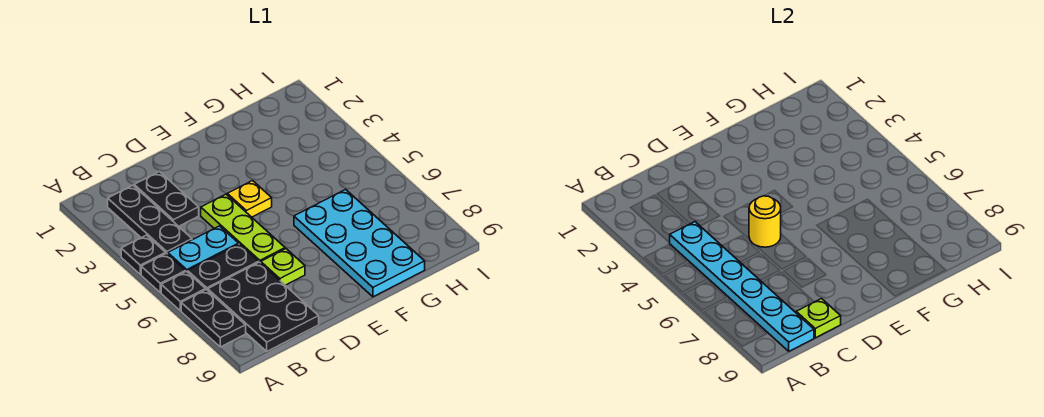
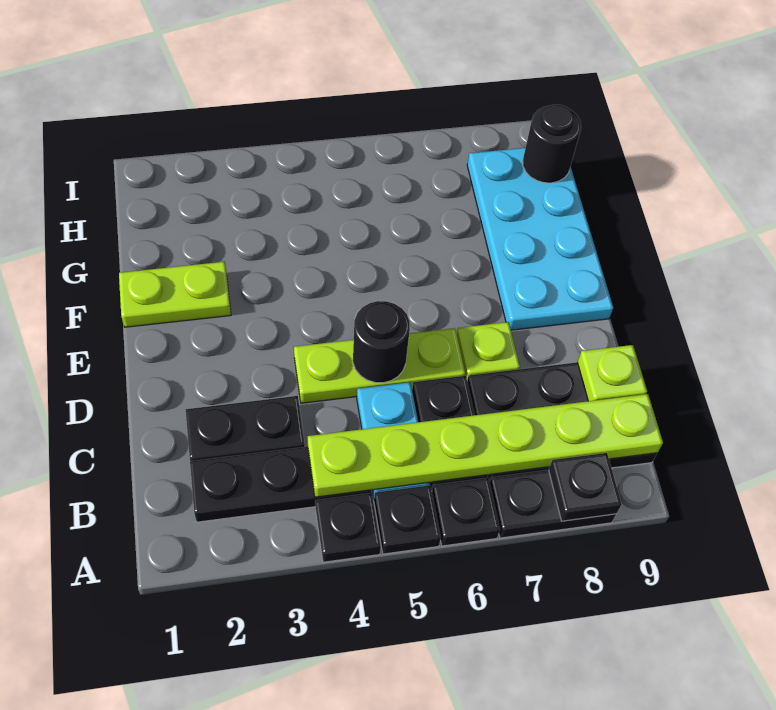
none -> black plate A8 level 2
cyan plate B4:B9 level 2 -> lime plate B4:B9 level 2
yellow round brick D5 level 2 -> black round brick D5 level 2
yellow plate E4 level 1 -> none
none -> lime plate F1:F2 level 1
cyan plate F6:G9 level 1 -> cyan plate E8:H9 level 1
none -> black round brick H9 level 2

